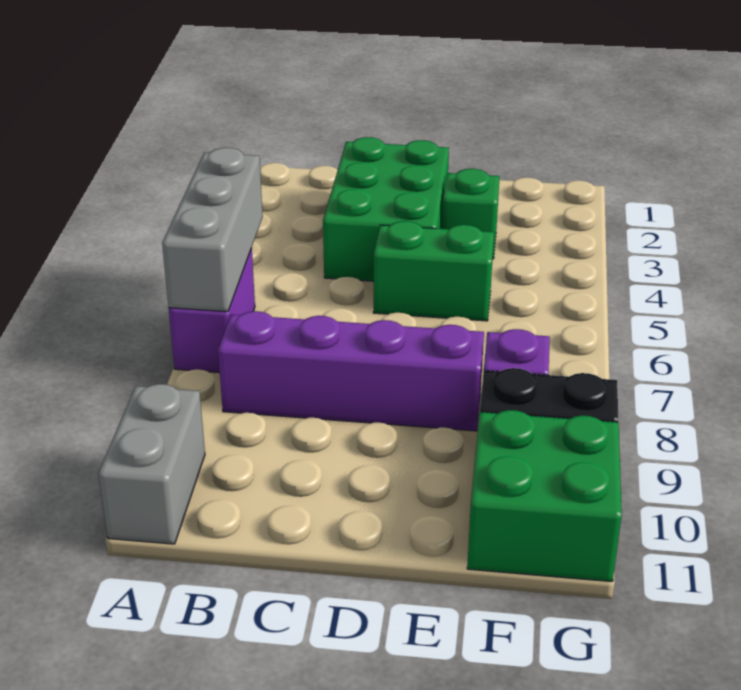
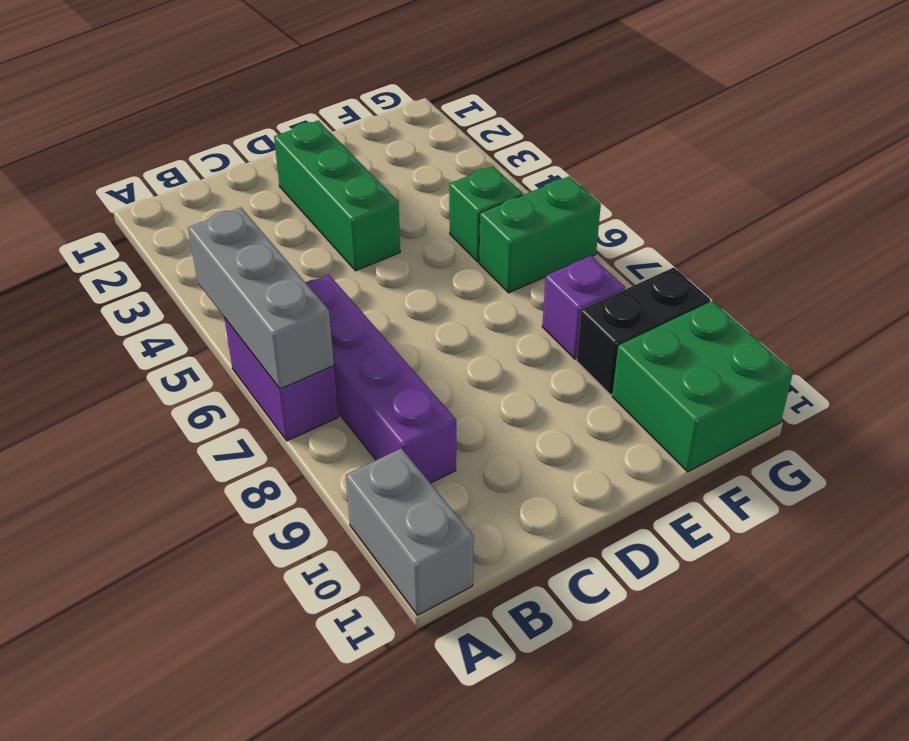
purple brick B8:E8 level 1 -> purple brick B6:B9 level 1
green brick C2:D4 level 1 -> green brick D2:D4 level 1
green brick D5:E5 level 1 -> green brick F6:G6 level 1
green brick E3 level 1 -> green brick F5 level 1

